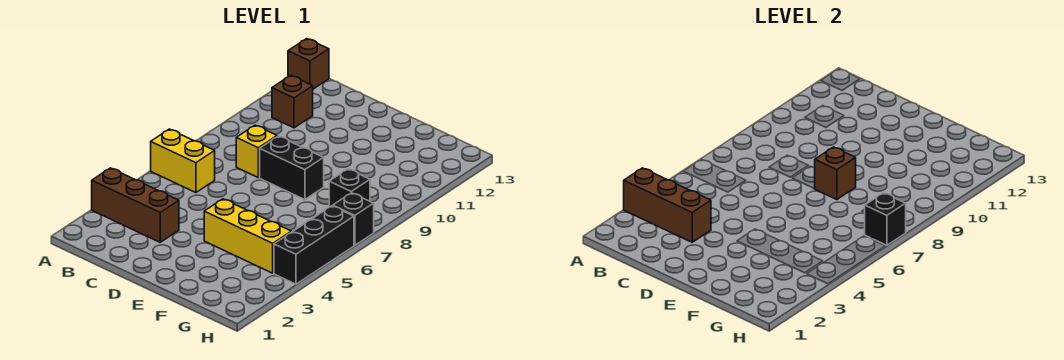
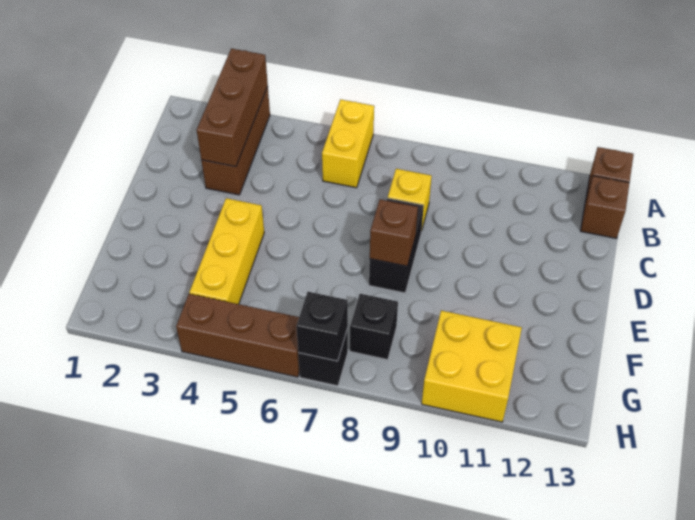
brown brick B11 level 1 -> brown brick B13 level 1
none -> yellow brick G10:H11 level 1
black brick H4:H6 level 1 -> brown brick H4:H6 level 1

